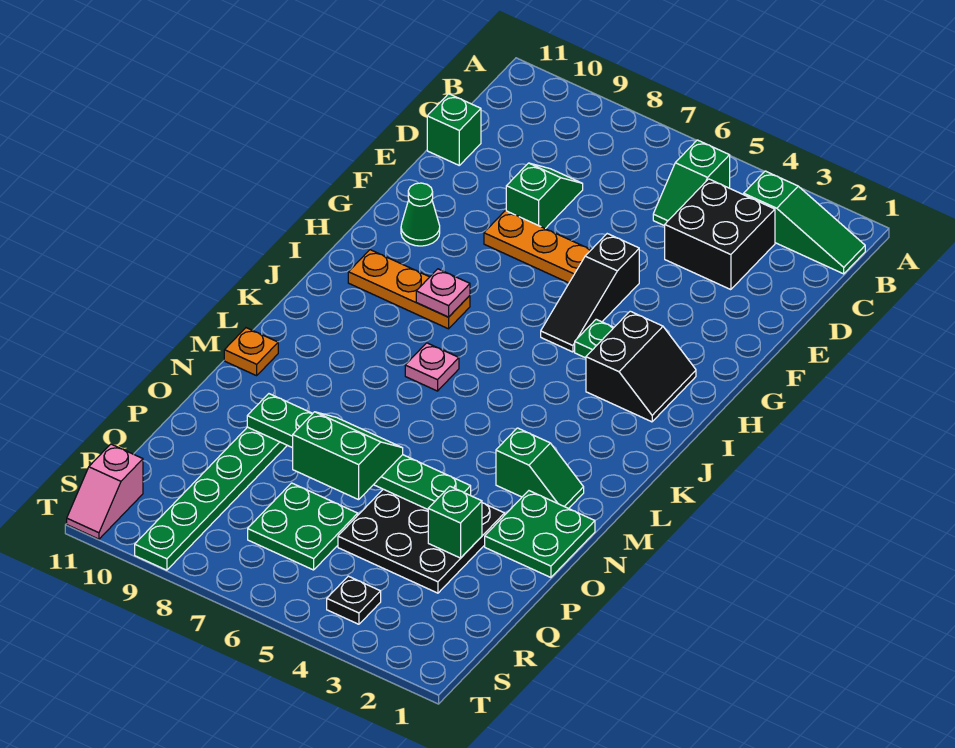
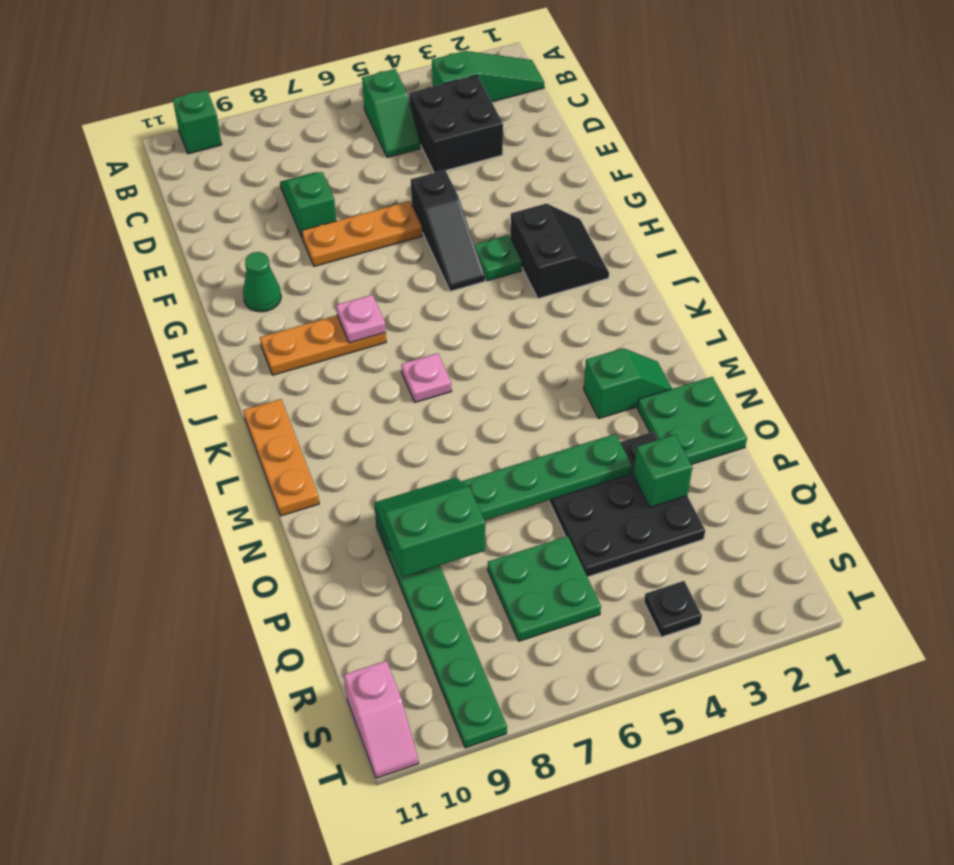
green brick D11 level 1 -> green brick A10 level 1
orange plate M11 level 1 -> orange plate K11:M11 level 1
green slope O6:P7 level 3 top P -> green slope O8:P9 level 3 top P

